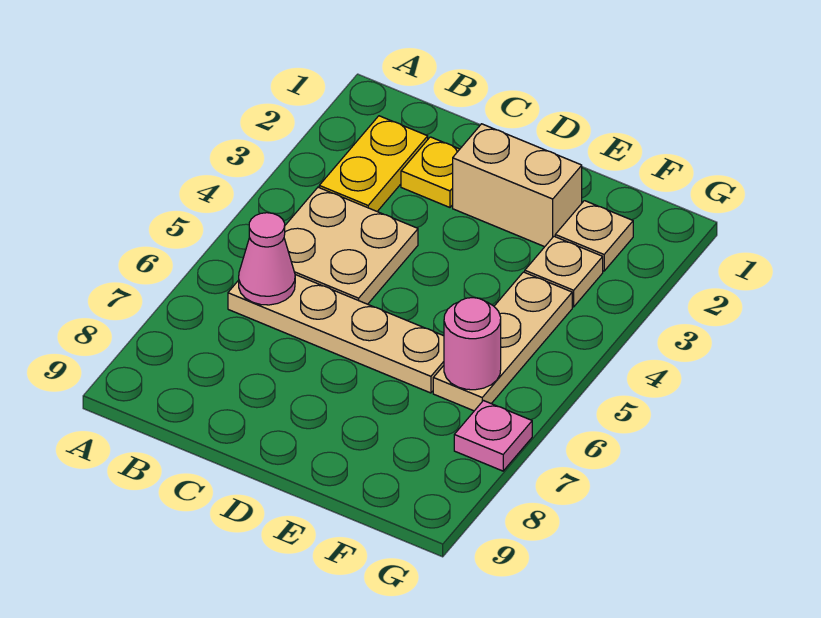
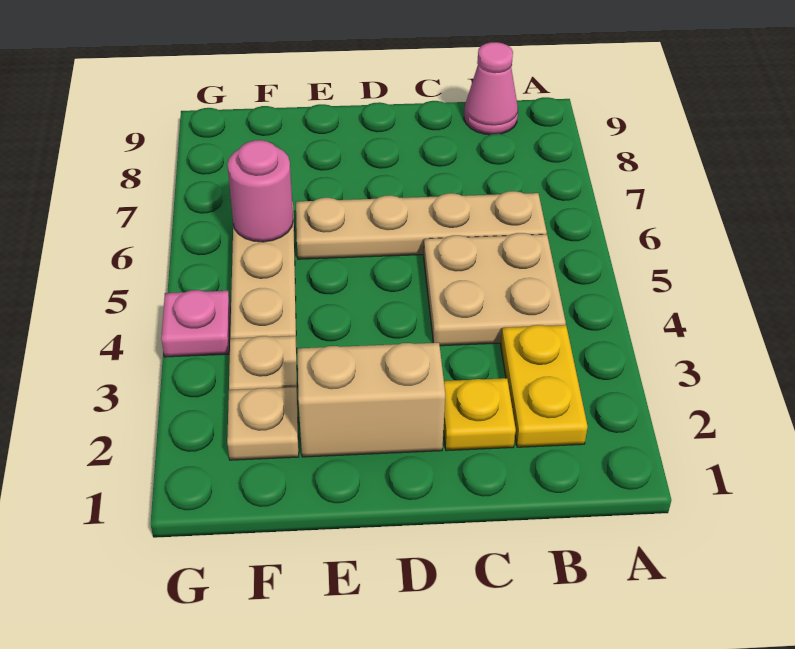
pink cone B6 level 2 -> pink cone B9 level 1
pink plate G7 level 1 -> pink plate G4 level 1

